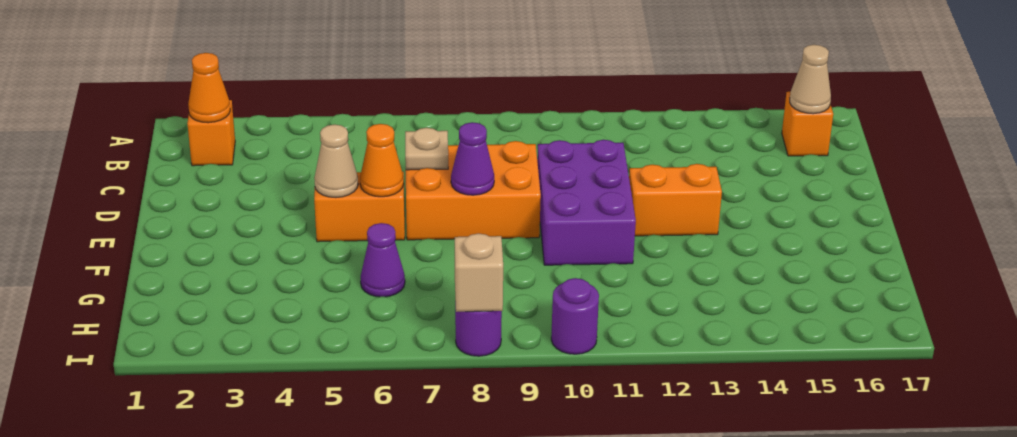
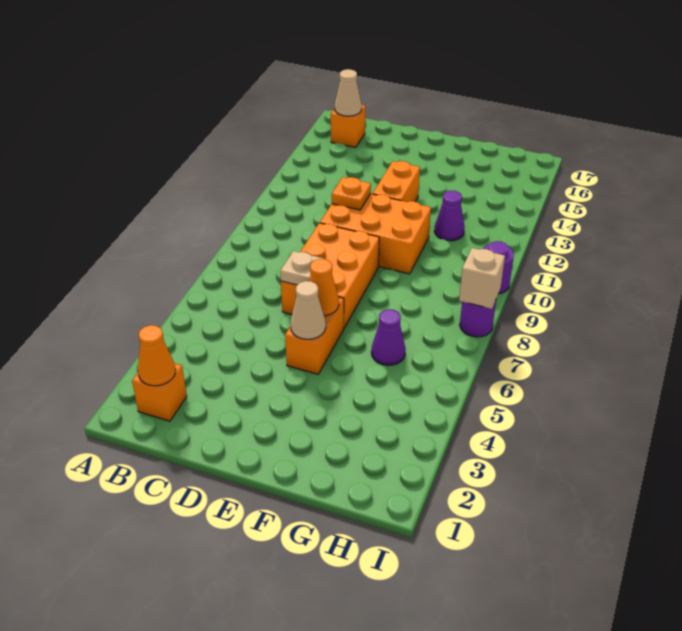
purple brick D10:F11 level 1 -> orange brick D10:F11 level 1
none -> orange plate D11 level 2
purple cone E8 level 2 -> purple cone G12 level 1

